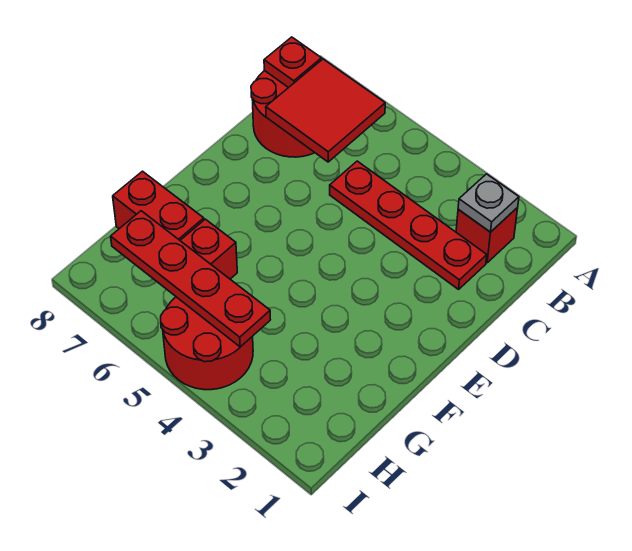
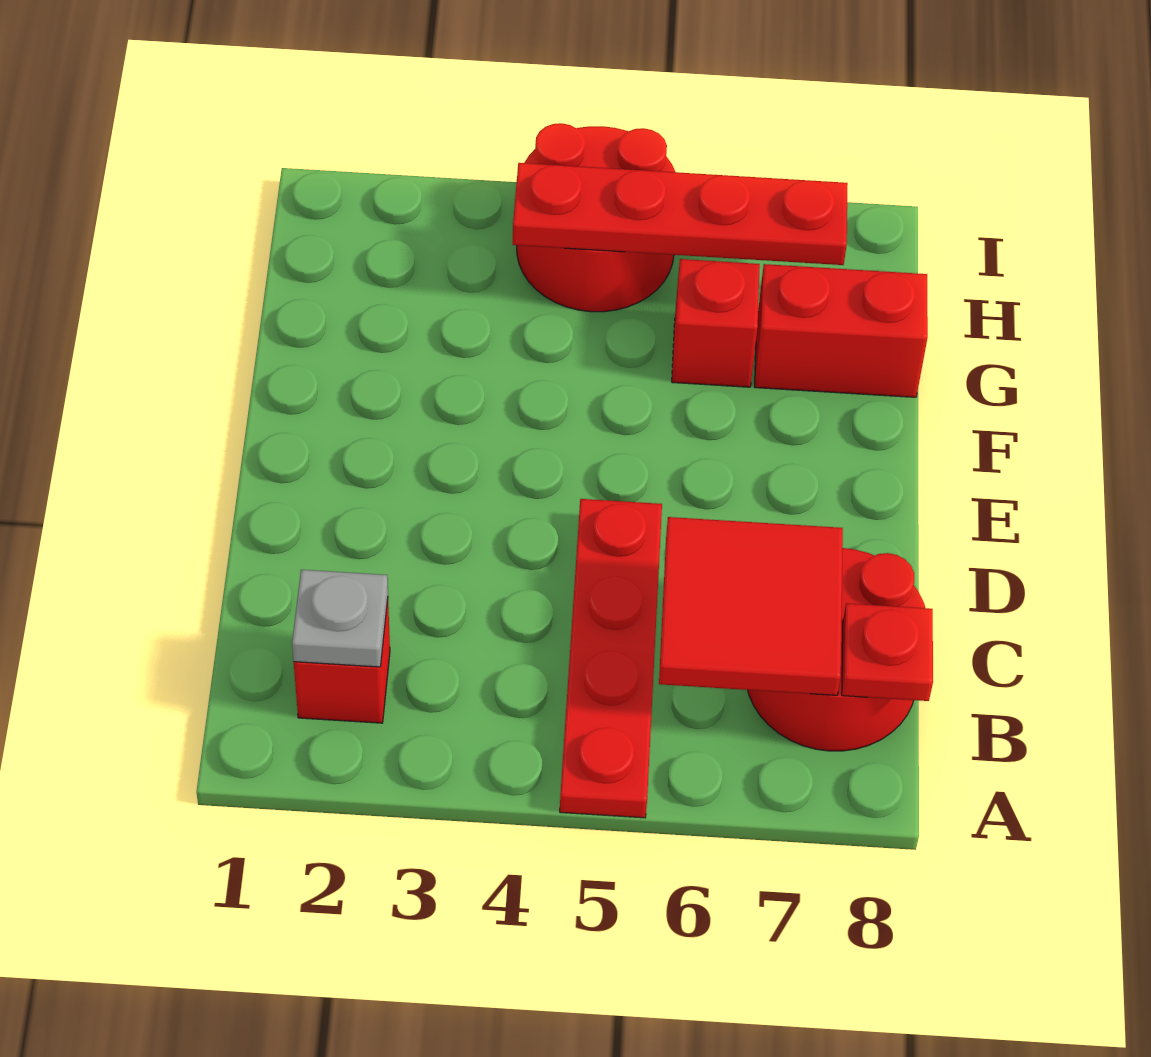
red plate C2:C5 level 1 -> red plate A5:D5 level 1

